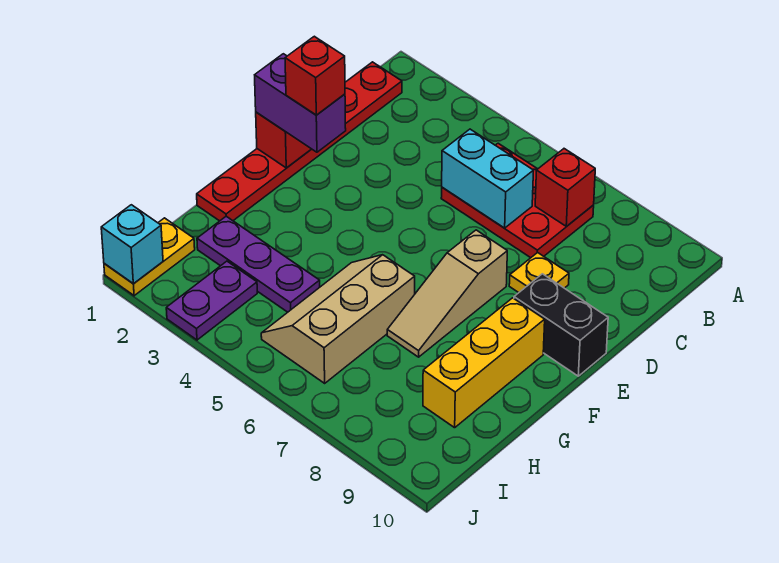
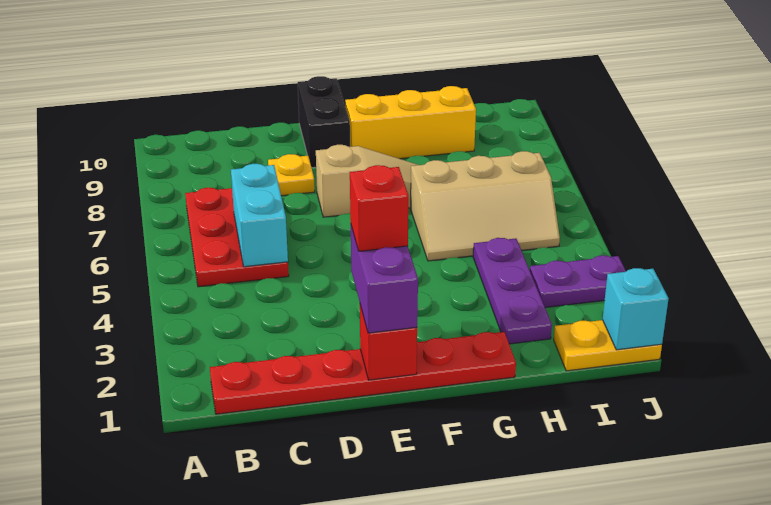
red brick B7 level 2 -> none

